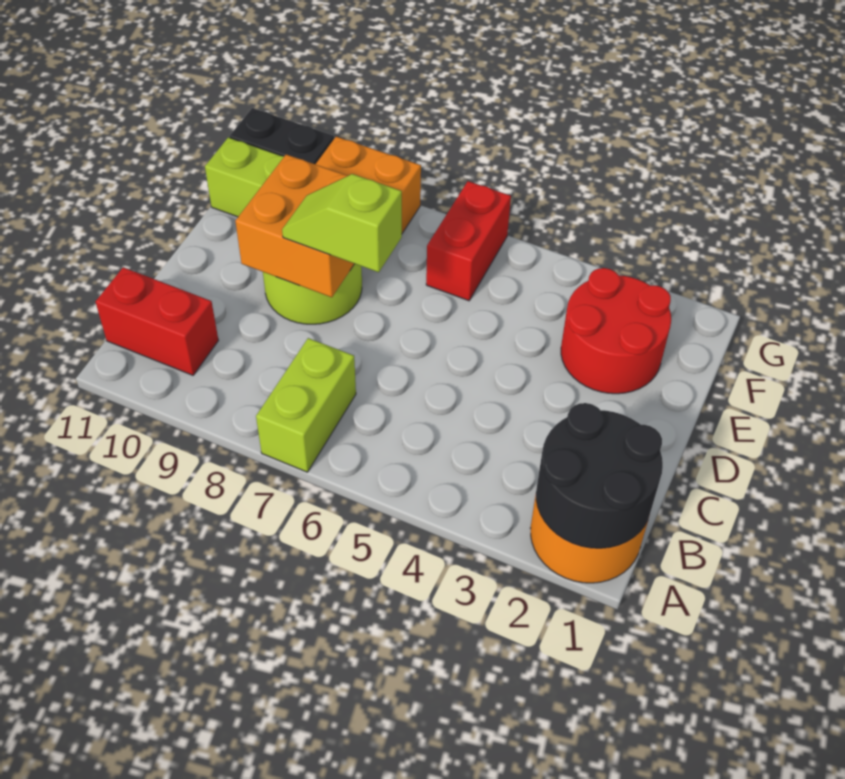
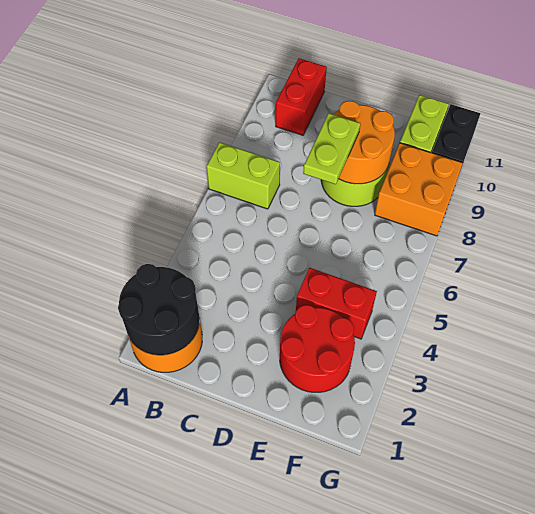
lime slope D7:D8 level 3 top 7 -> lime plate D7:D8 level 3
orange brick D8:E9 level 2 -> orange round brick D8:E9 level 2
red brick F6:G6 level 1 -> red brick E4:F4 level 1

